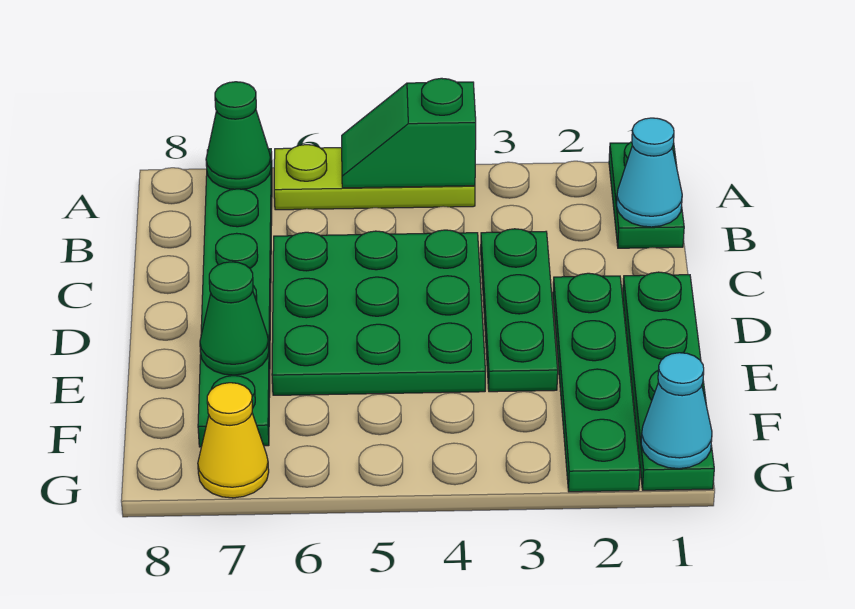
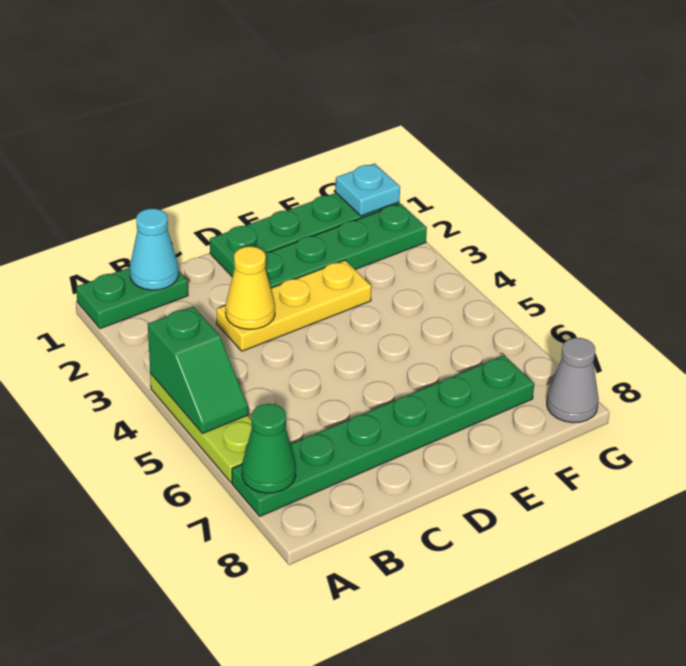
green plate C3:E3 level 1 -> yellow plate C3:E3 level 1
green plate C4:E6 level 1 -> none
green cone E7 level 2 -> none
cyan cone G1 level 2 -> cyan plate G1 level 2
yellow cone G7 level 1 -> yellow cone C3 level 2
none -> grey cone G8 level 1

